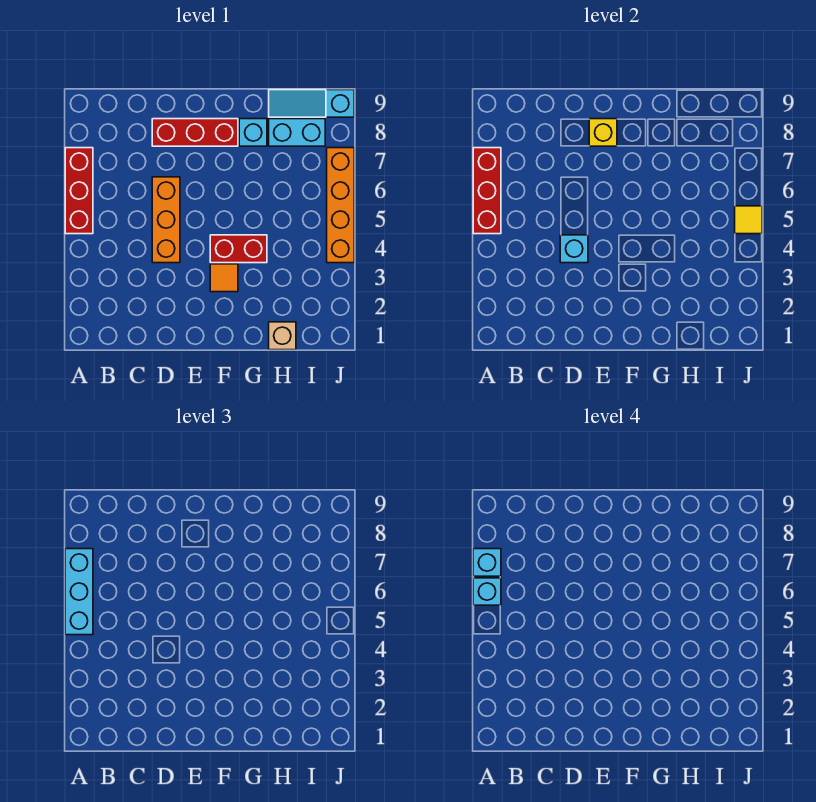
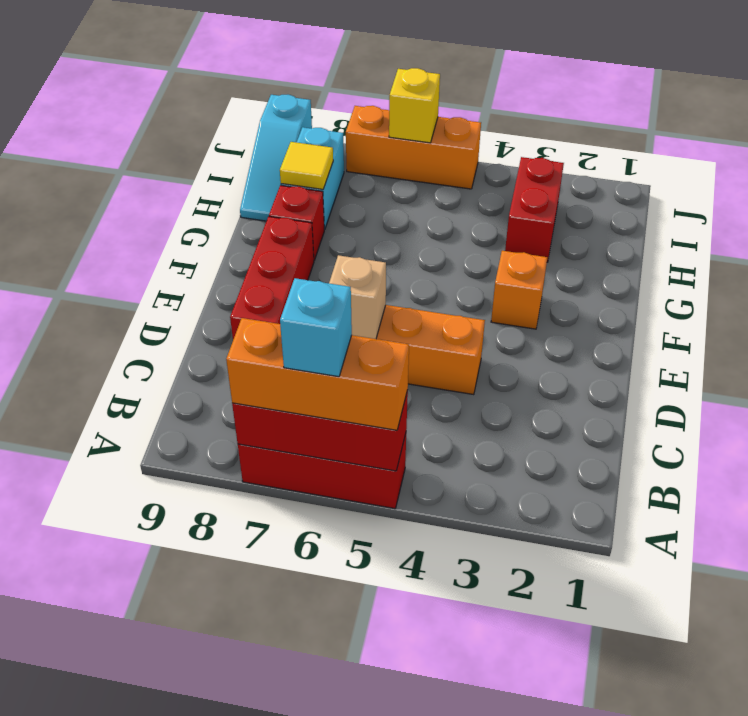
cyan brick A5:A7 level 3 -> orange brick A5:A7 level 3
cyan brick A7 level 4 -> none
cyan brick D4 level 2 -> none
yellow brick E8 level 2 -> yellow brick J6 level 2
orange tile F3 level 1 -> orange brick F3 level 1
red brick F4:G4 level 1 -> red brick H3:I3 level 1
cyan brick G8 level 1 -> red brick G8 level 1
tan brick H1 level 1 -> tan brick D6 level 2
orange brick J4:J7 level 1 -> orange brick J5:J7 level 1
yellow tile J5 level 2 -> yellow tile H8 level 2

